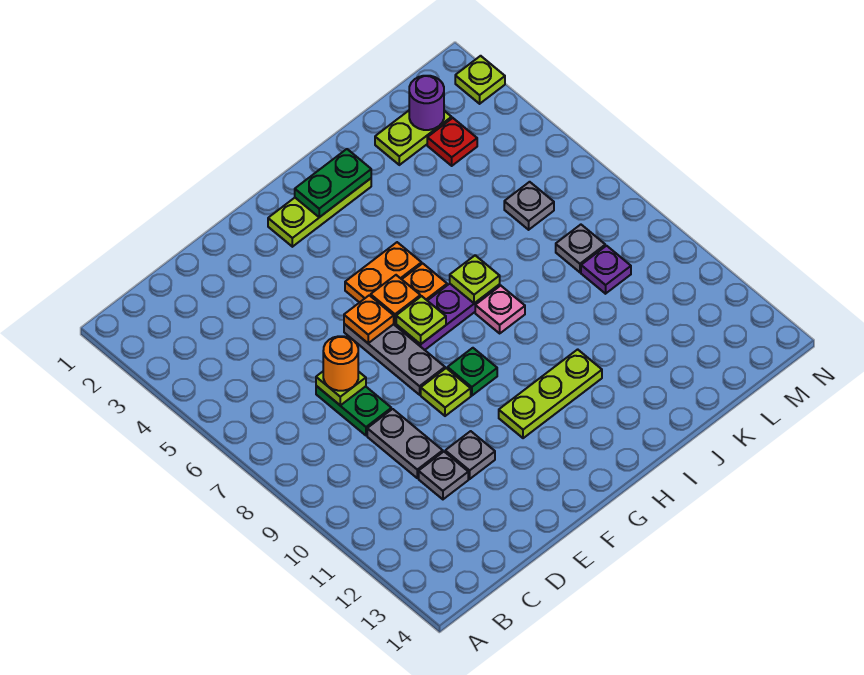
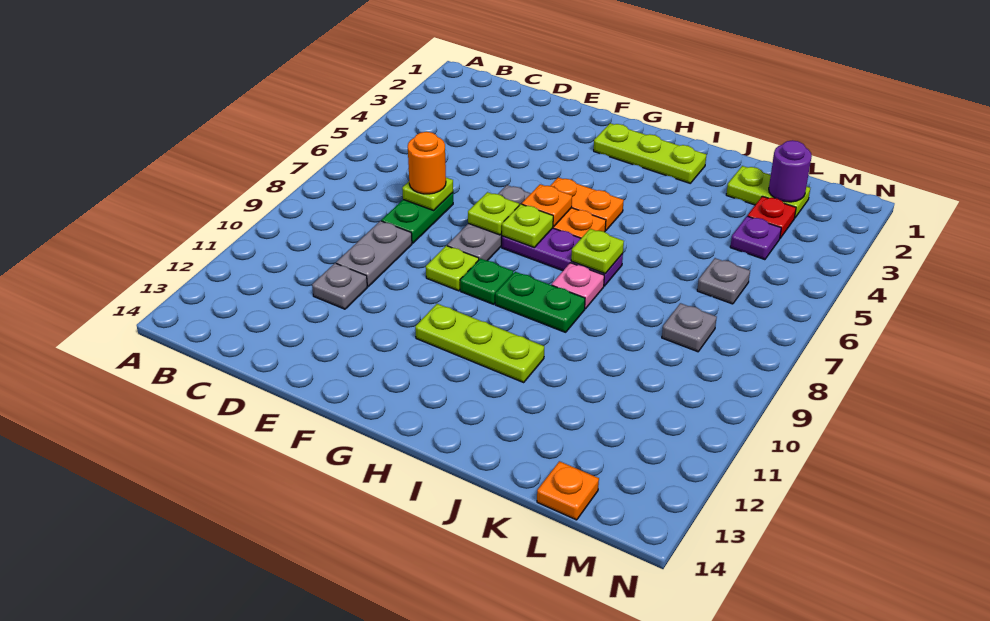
grey plate E11 level 1 -> none
orange plate F6 level 2 -> orange plate L14 level 1
green plate H2:I2 level 2 -> green plate H9:I9 level 1
purple plate L9 level 1 -> purple plate L4 level 1
lime plate N2 level 1 -> lime plate F7 level 2

